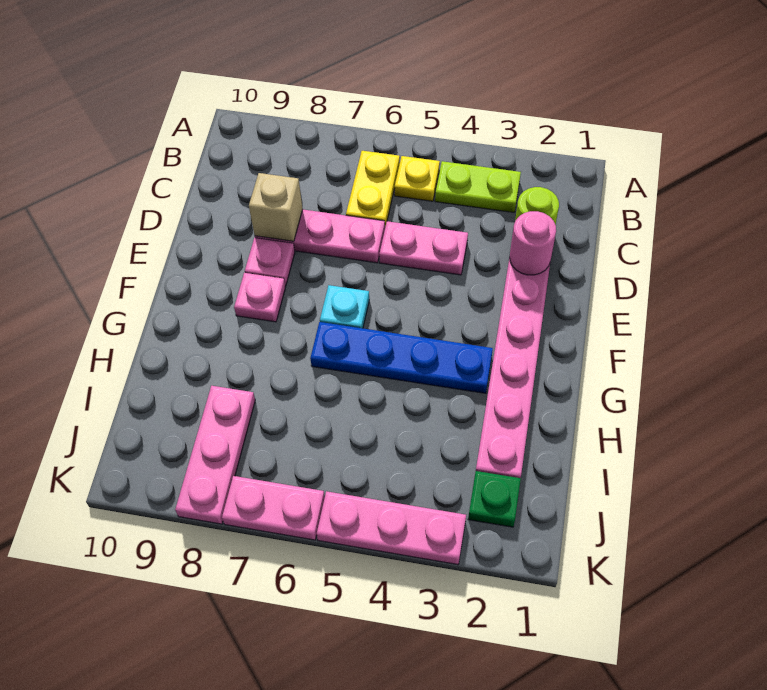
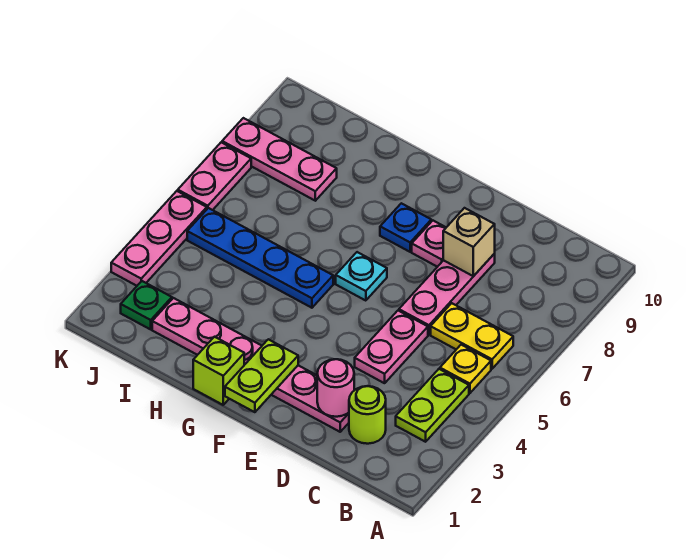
none -> lime plate F1:F2 level 2
pink plate F8 level 1 -> blue plate F8 level 1
none -> lime brick G1 level 1
blue plate G3:G6 level 1 -> blue plate G5:J5 level 1

